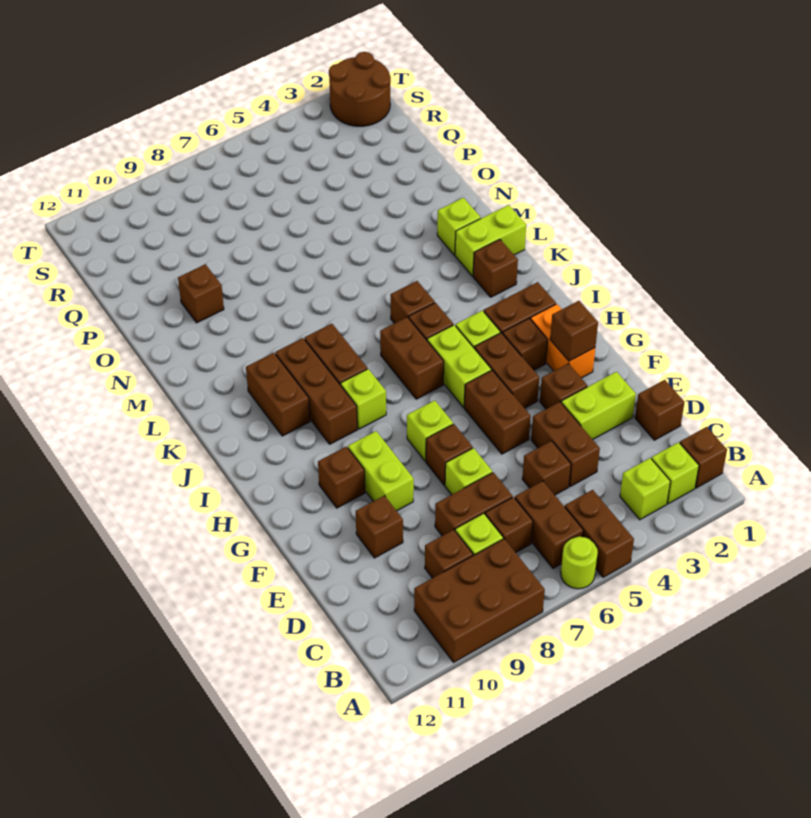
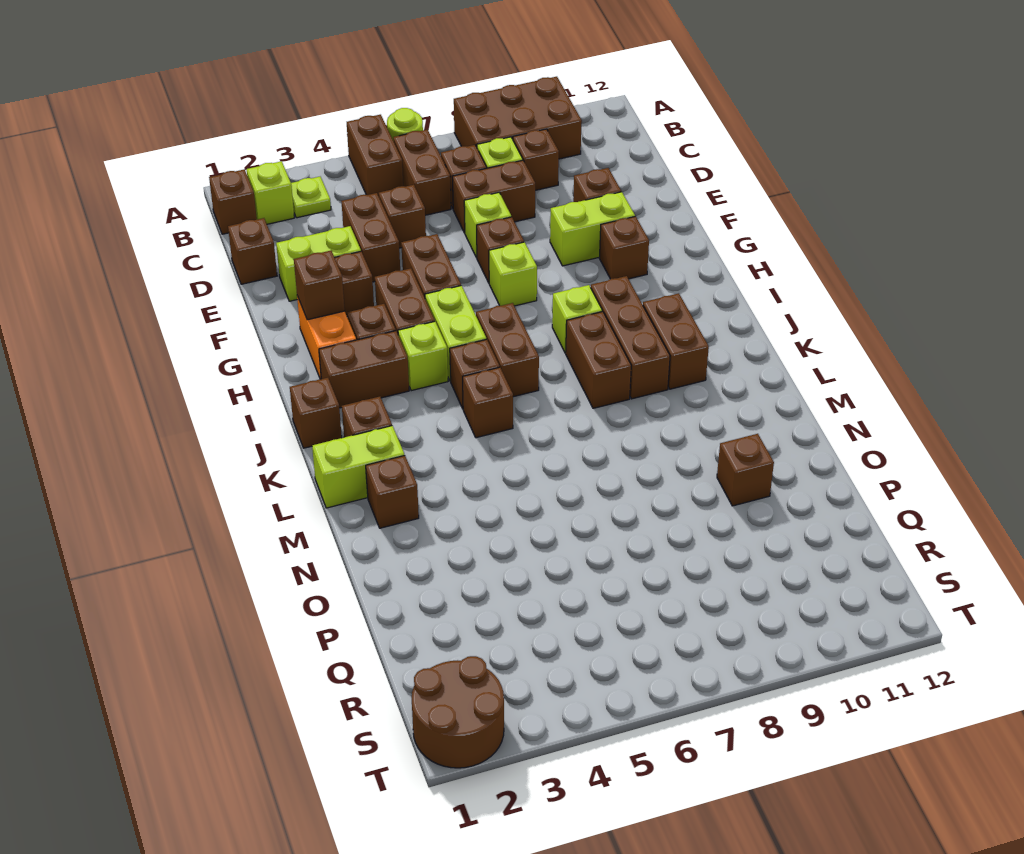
lime brick B3 level 1 -> lime plate B3 level 1
lime brick F9:G9 level 1 -> lime brick F9:F10 level 1
none -> brown brick J1 level 1
lime brick M2 level 1 -> brown brick M2 level 1

